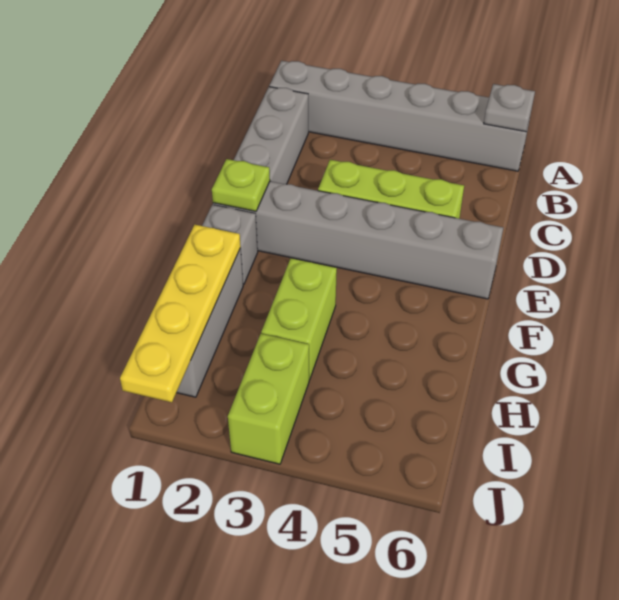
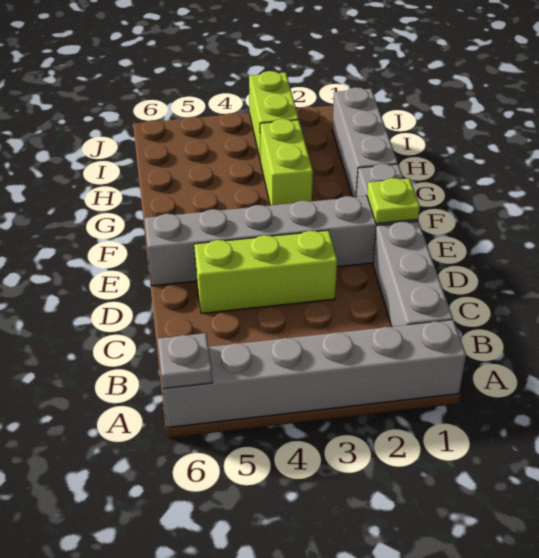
yellow plate G1:J1 level 2 -> none

